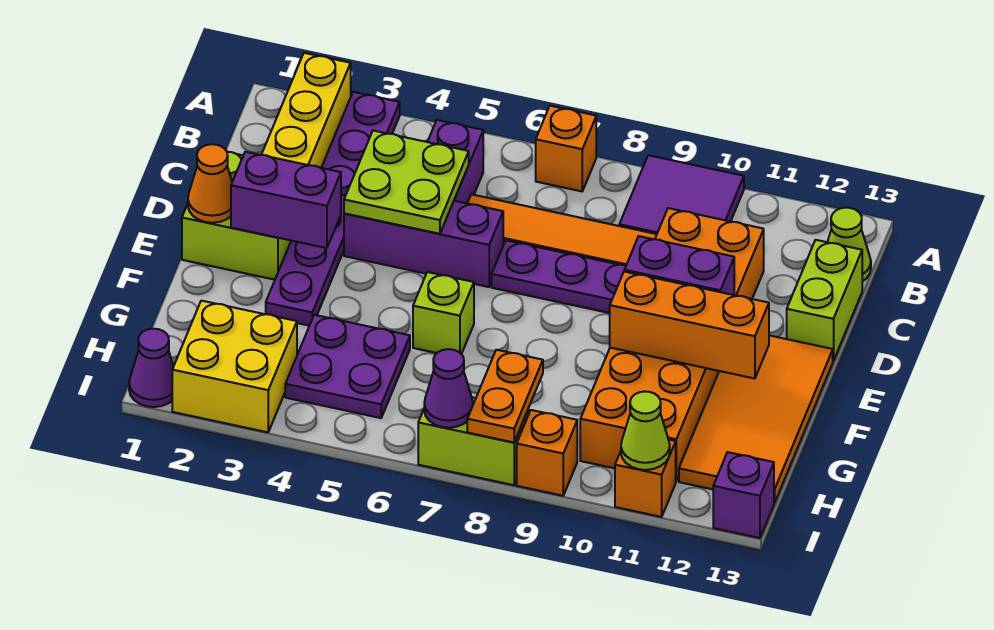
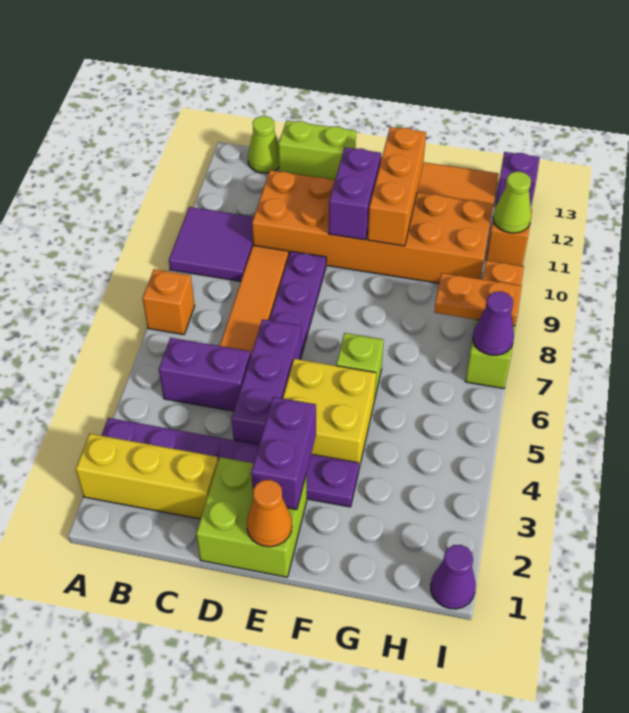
lime plate C4:D5 level 2 -> none
purple plate G4:H5 level 1 -> none
yellow brick H2:I3 level 1 -> yellow brick E4:F5 level 1

